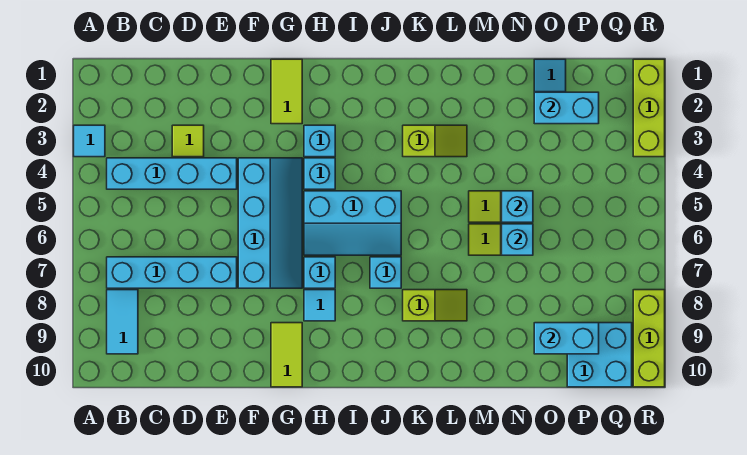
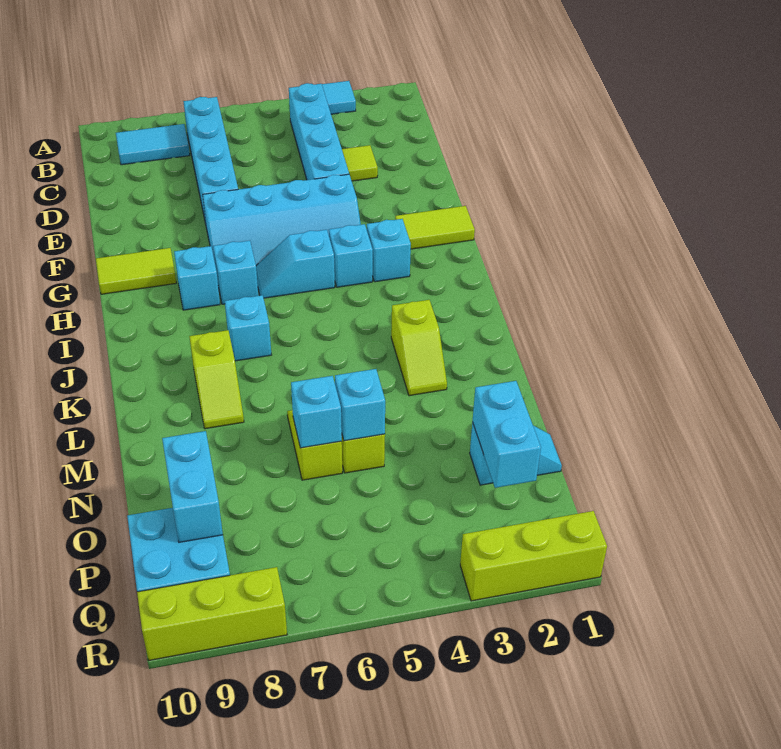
cyan slope H5:J6 level 1 top 5 -> cyan slope H5:H6 level 1 top 5
cyan tile H8 level 1 -> cyan brick H8 level 1

